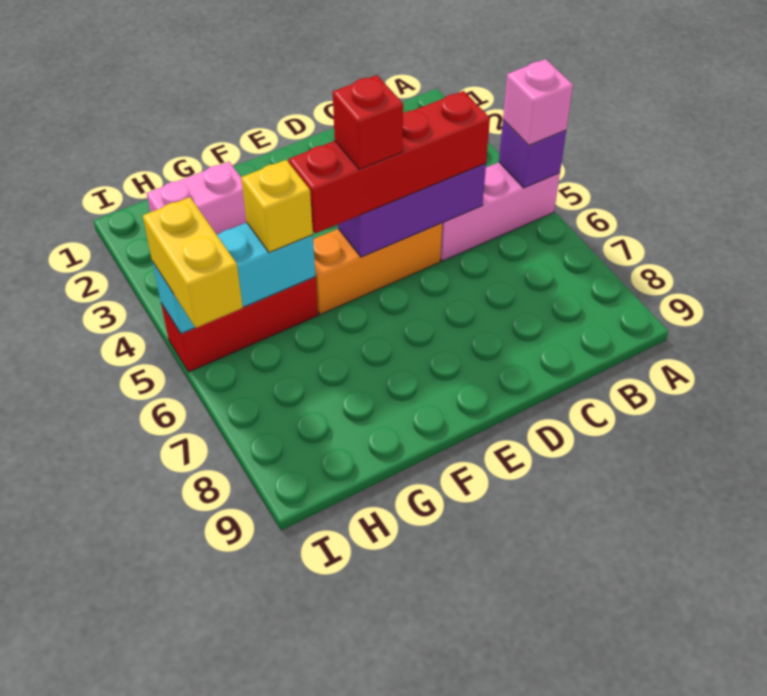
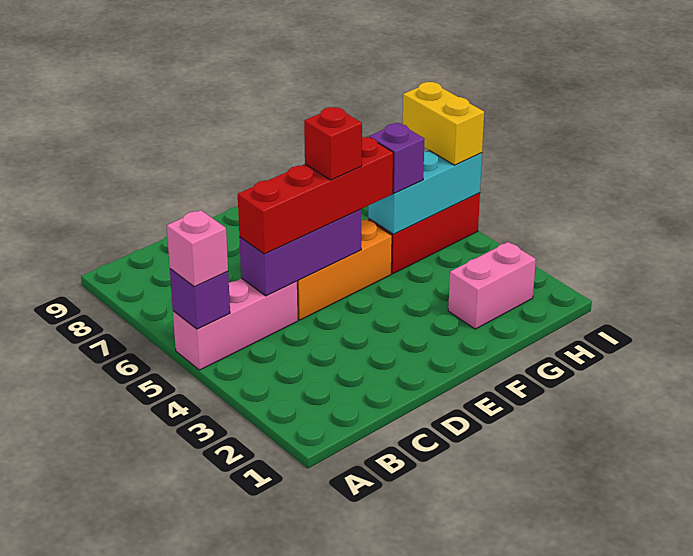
yellow brick G5 level 3 -> purple brick G5 level 3

